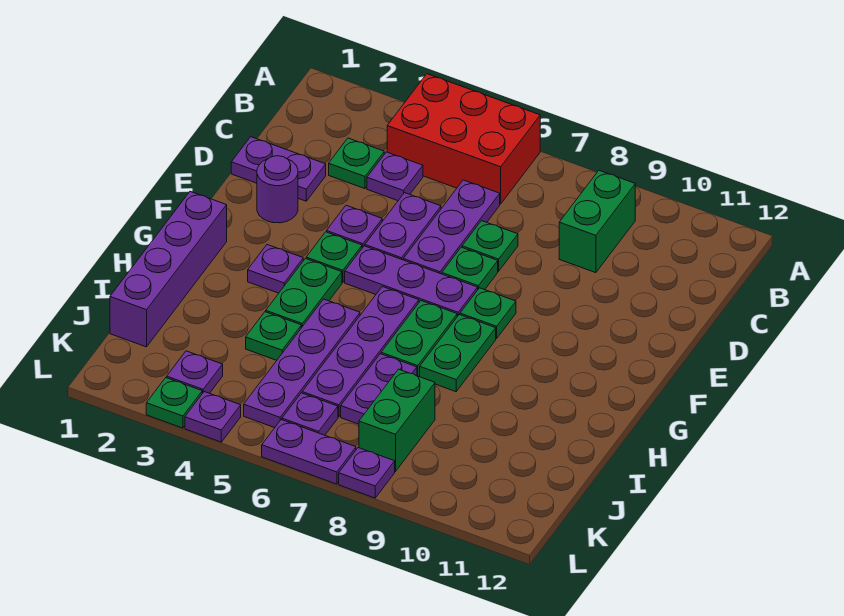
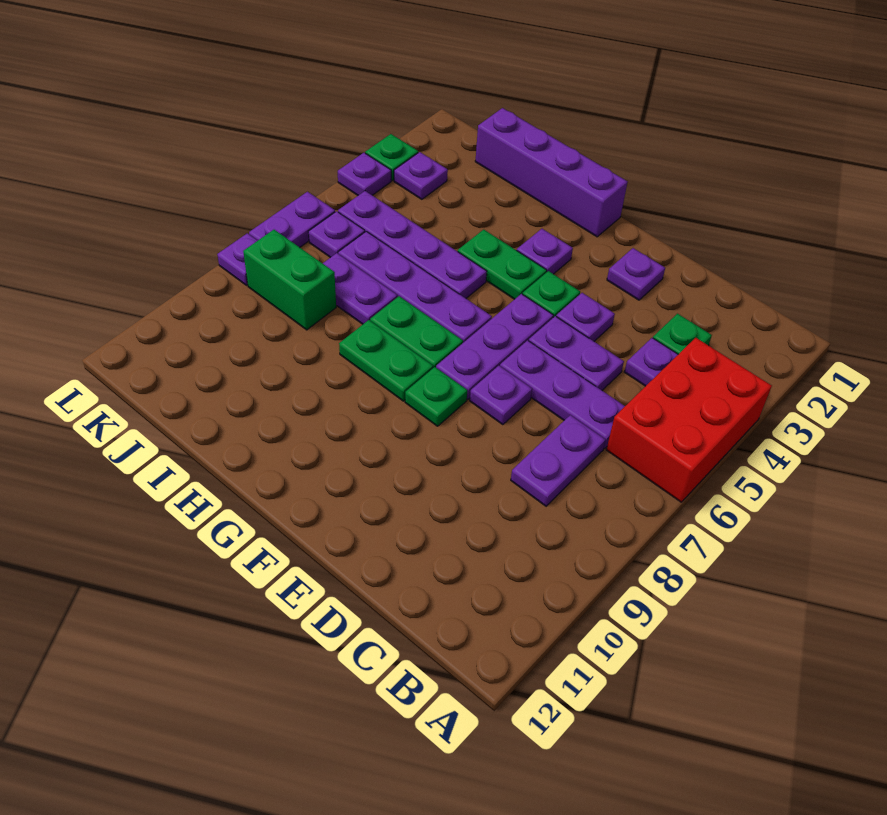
green brick B9:C9 level 1 -> none
purple plate D1:D2 level 1 -> purple plate C7:C8 level 1
green plate D7 level 1 -> none
purple round brick E2 level 1 -> purple plate E2 level 1
green plate E7 level 1 -> purple plate E7 level 1
green plate I4 level 1 -> none

